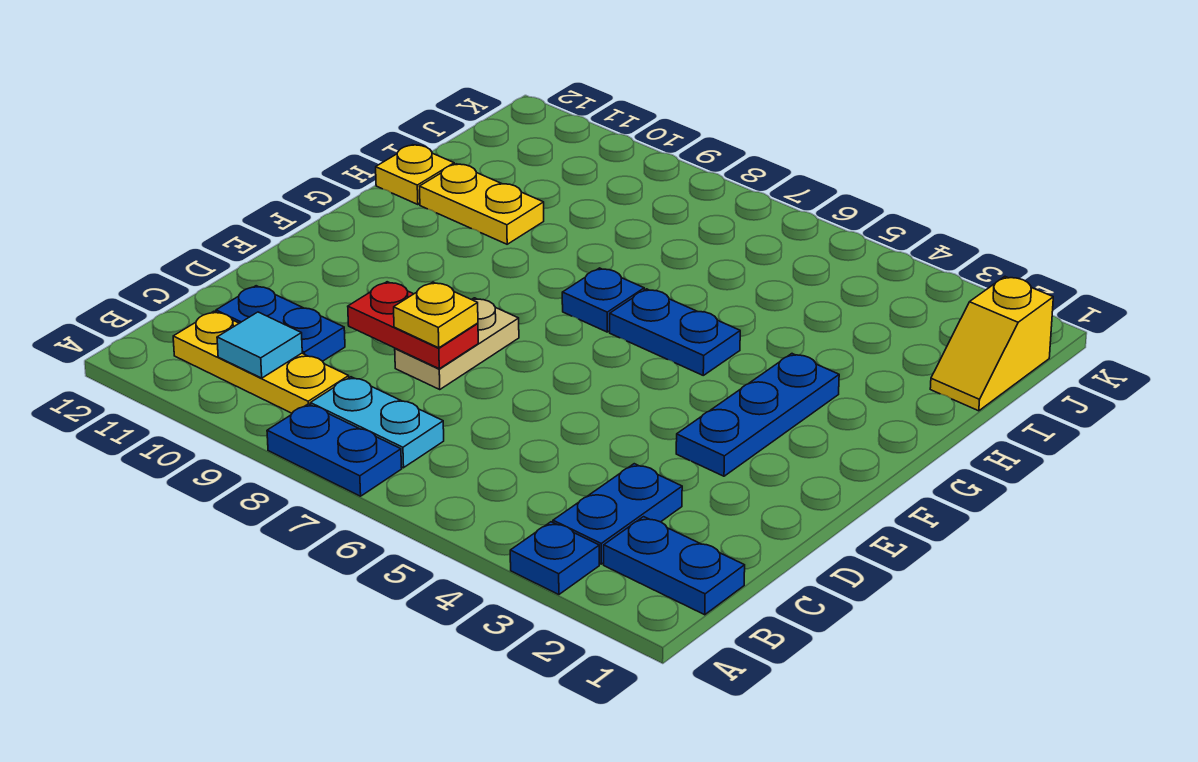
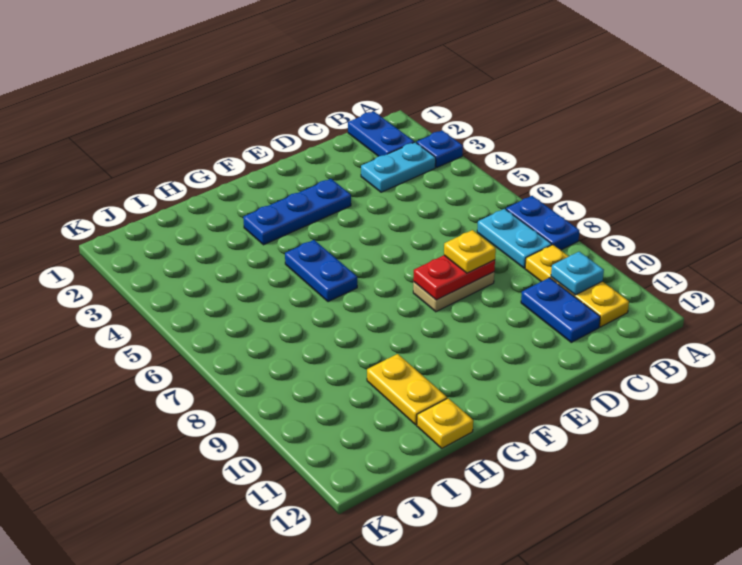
blue plate B3:C3 level 1 -> cyan plate B3:C3 level 1
cyan tile B10 level 2 -> cyan plate B10 level 2
red plate D8:D9 level 2 -> red plate D8:E8 level 2
blue plate G7 level 1 -> none
yellow slope I1:J1 level 1 top J -> none

